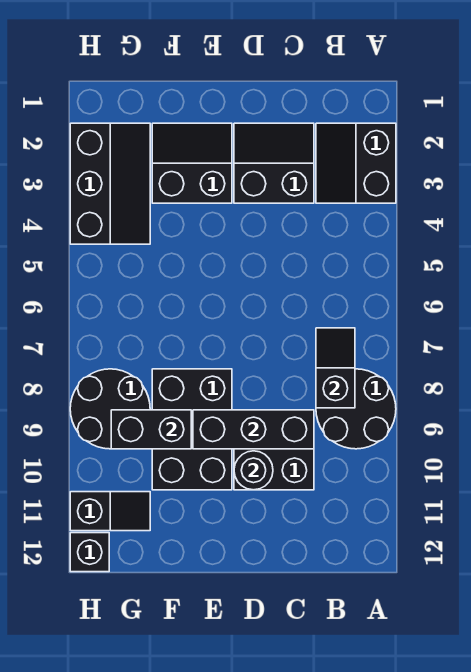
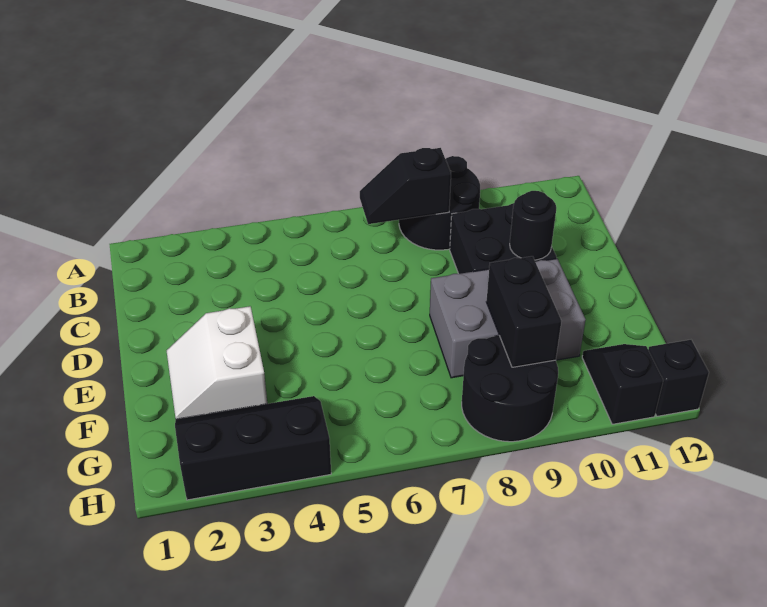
black slope A2:B3 level 1 top A -> none
black slope C2:D3 level 1 top 3 -> none
black brick C9:E9 level 2 -> none
black slope E2:F3 level 1 top 3 -> white slope E2:F3 level 1 top 3
black brick E8:F10 level 1 -> grey brick E8:F10 level 1

